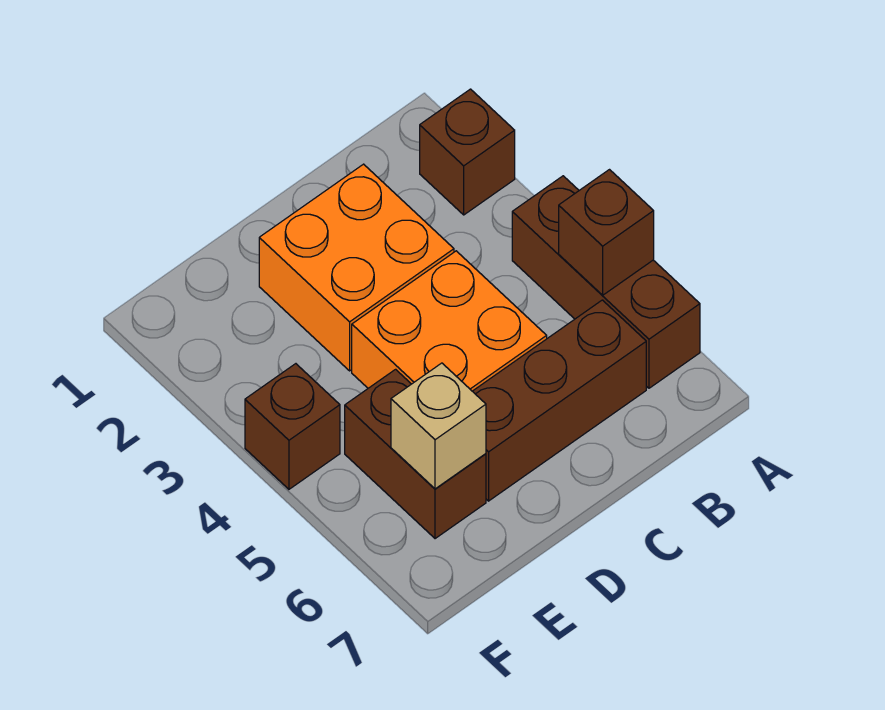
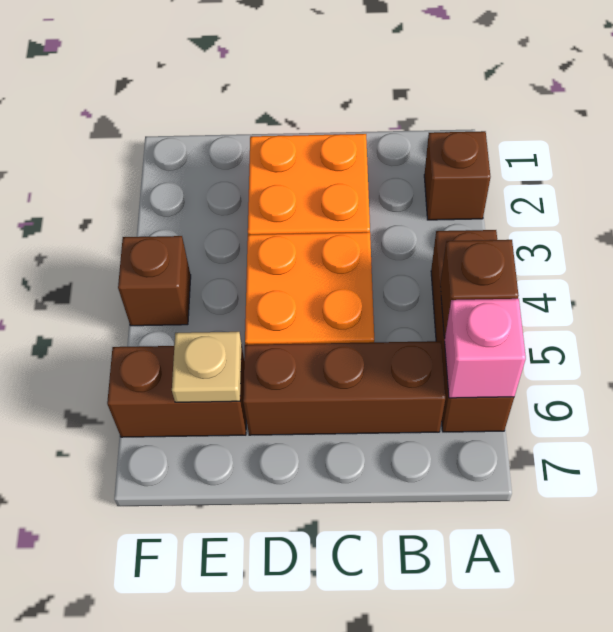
none -> pink brick A6 level 2
brown brick E5:E6 level 1 -> brown brick E6:F6 level 1
tan brick E6 level 2 -> tan plate E6 level 2

